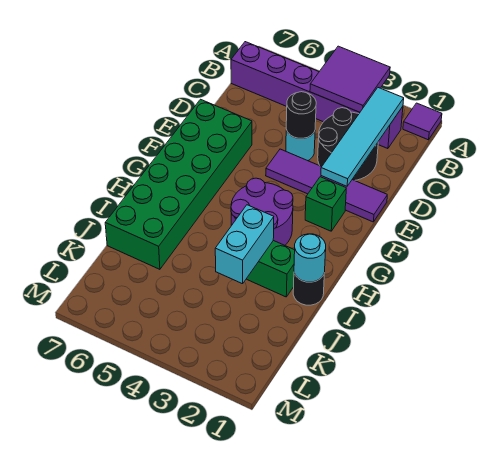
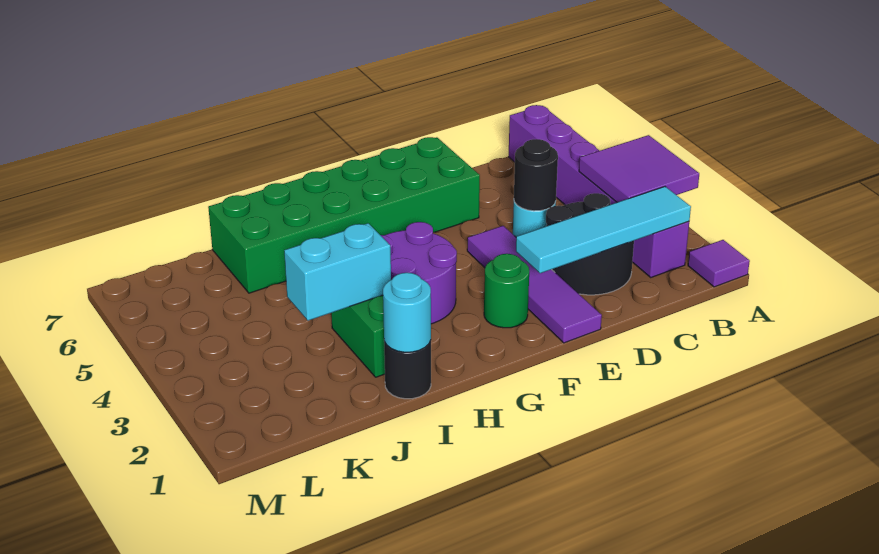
green brick F2 level 1 -> green round brick F2 level 1

